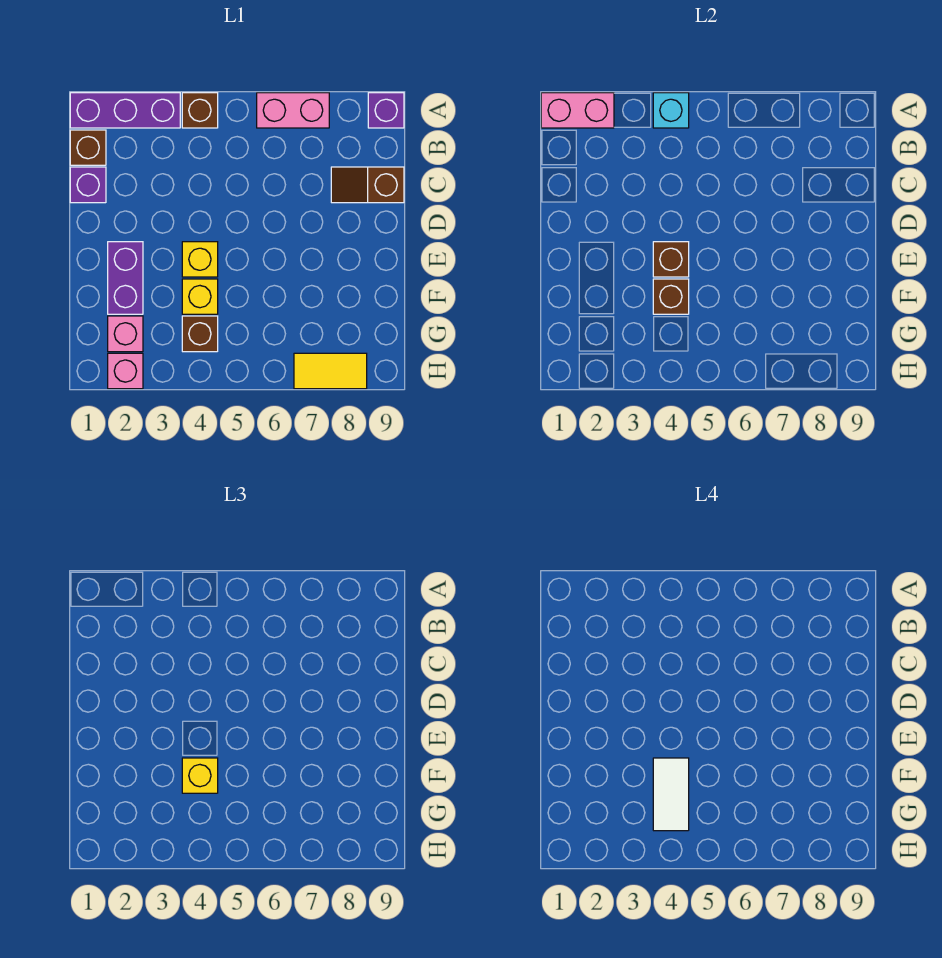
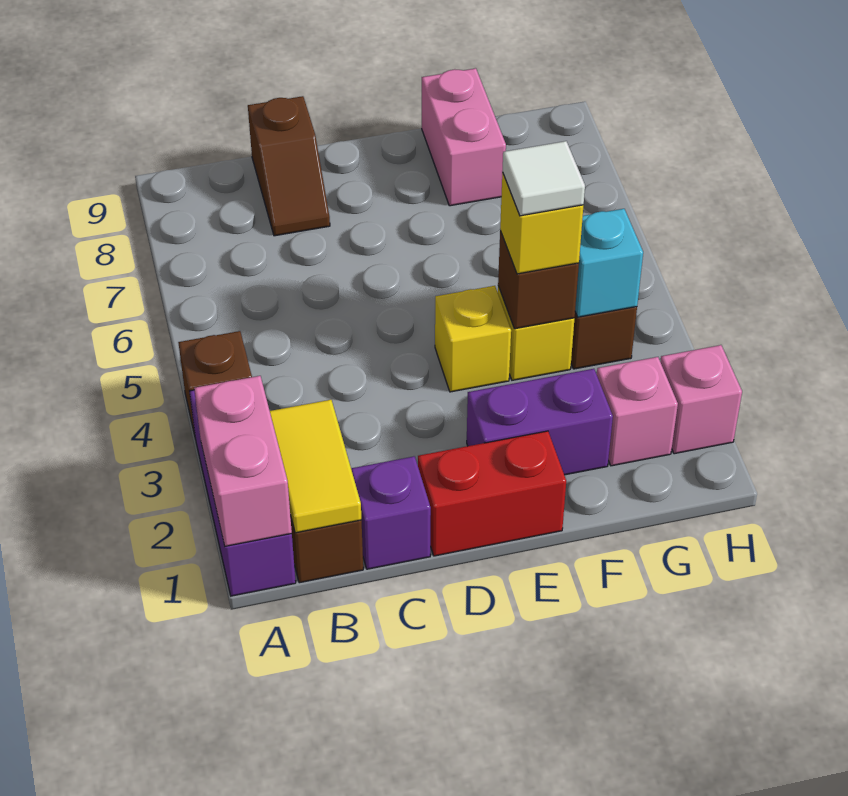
cyan brick A4 level 2 -> cyan brick G4 level 2
pink brick A6:A7 level 1 -> pink brick F8:F9 level 1
purple brick A9 level 1 -> none
none -> red brick D1:E1 level 1
brown brick E4 level 2 -> none
white tile F4:G4 level 4 -> white tile F4 level 4
yellow tile H7:H8 level 1 -> yellow tile B1:B2 level 2

